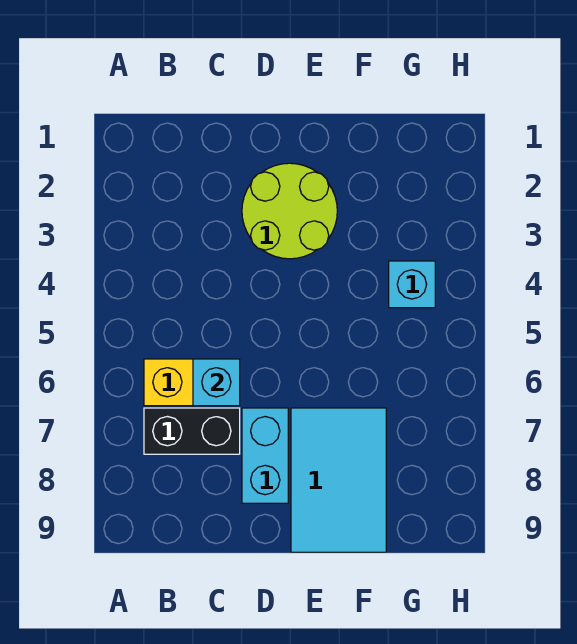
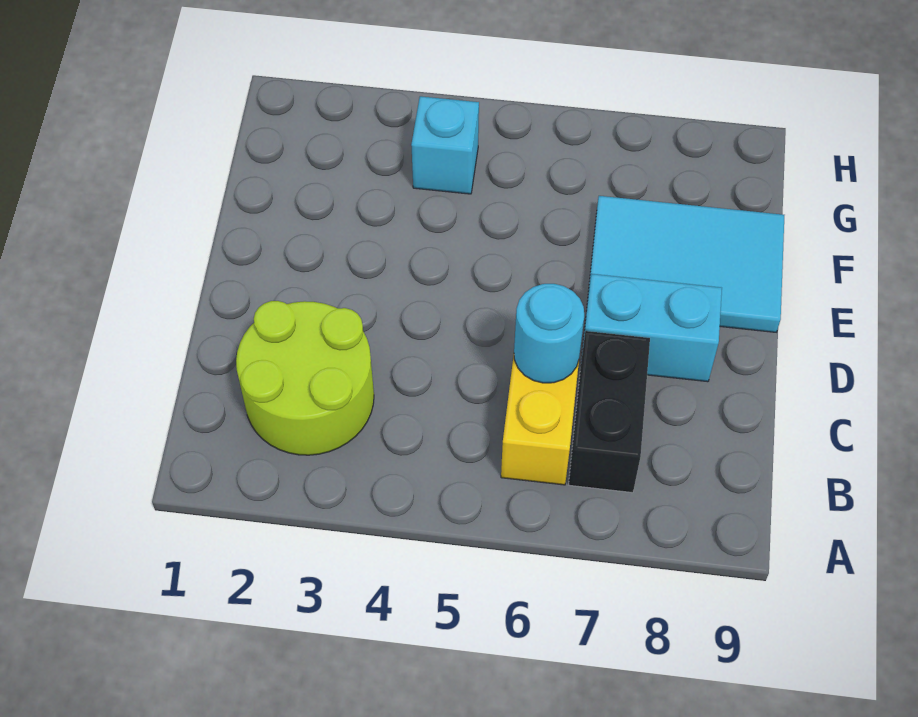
cyan brick C6 level 2 -> cyan round brick C6 level 2
lime round brick D2:E3 level 1 -> lime round brick B2:C3 level 1

